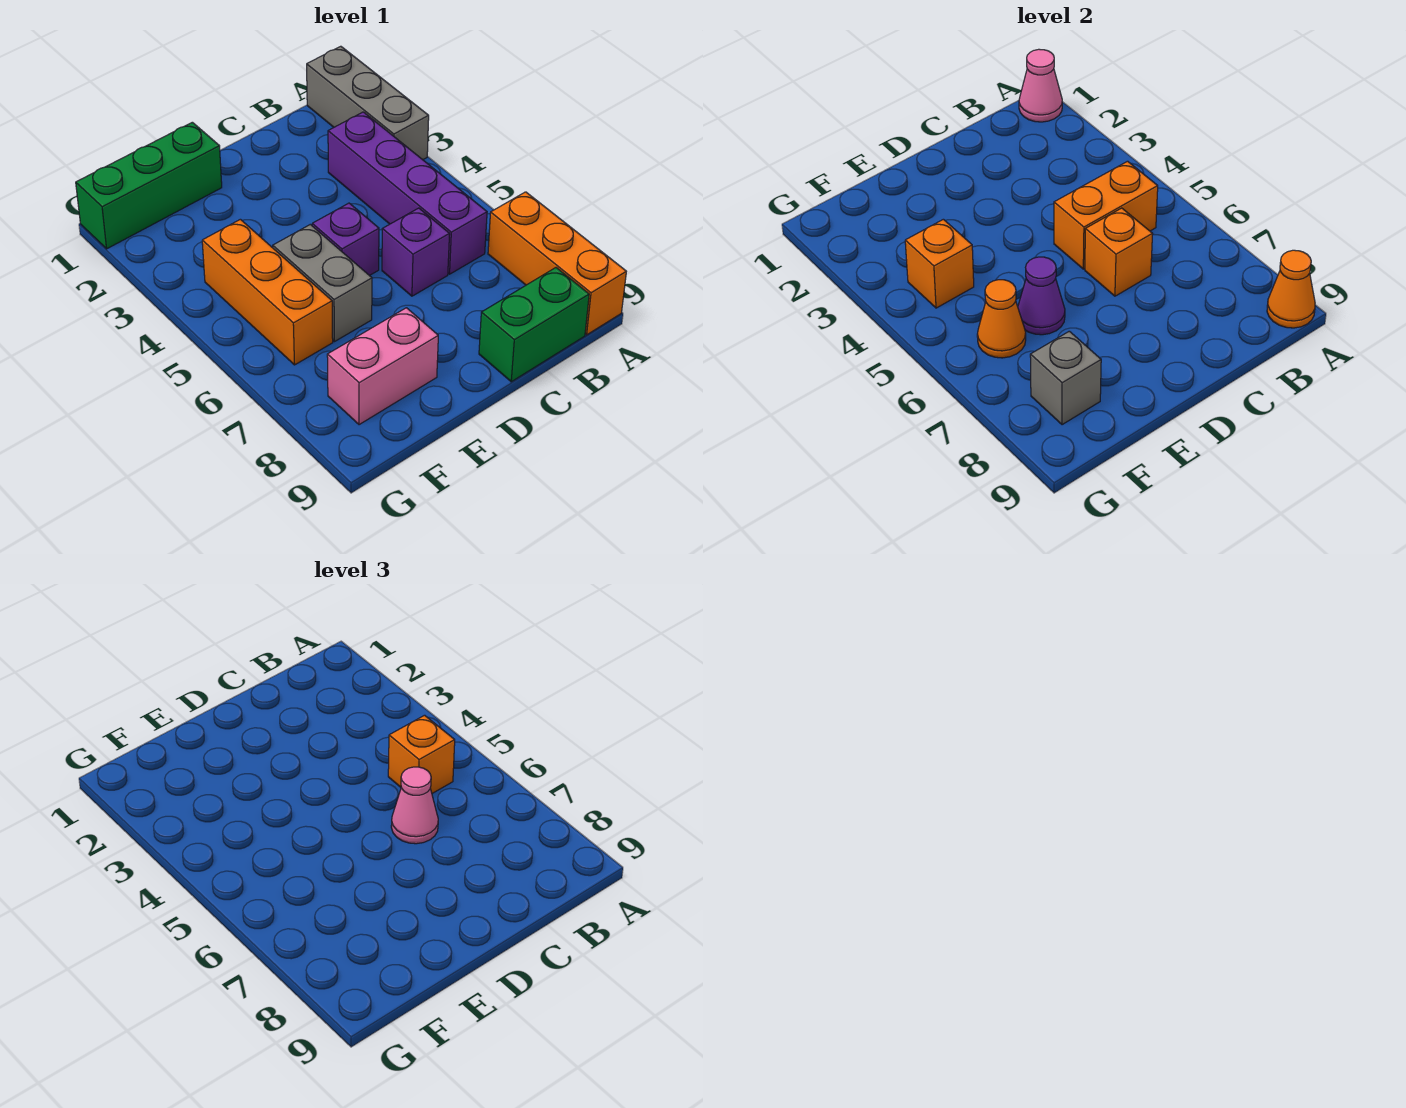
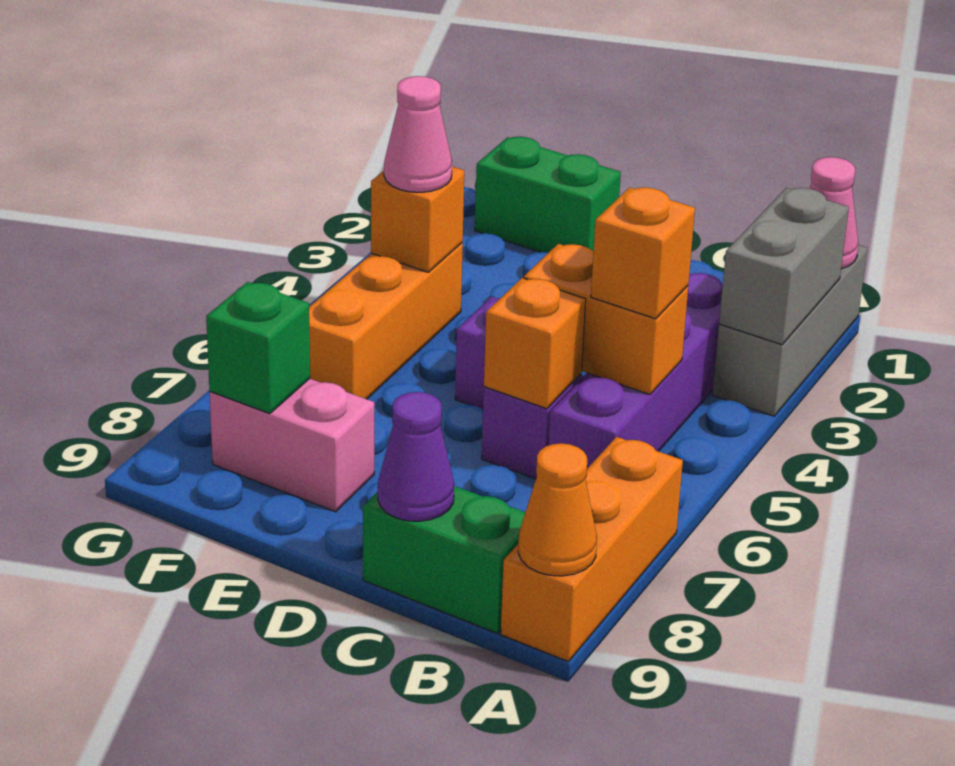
pink cone C6 level 3 -> pink cone F4 level 3
green brick E1:G1 level 1 -> green brick E1:F1 level 1
grey brick E5:E6 level 1 -> grey brick A2:A3 level 2
purple cone E6 level 2 -> purple cone C9 level 2
orange cone F6 level 2 -> none
grey brick F8 level 2 -> green brick F8 level 2

